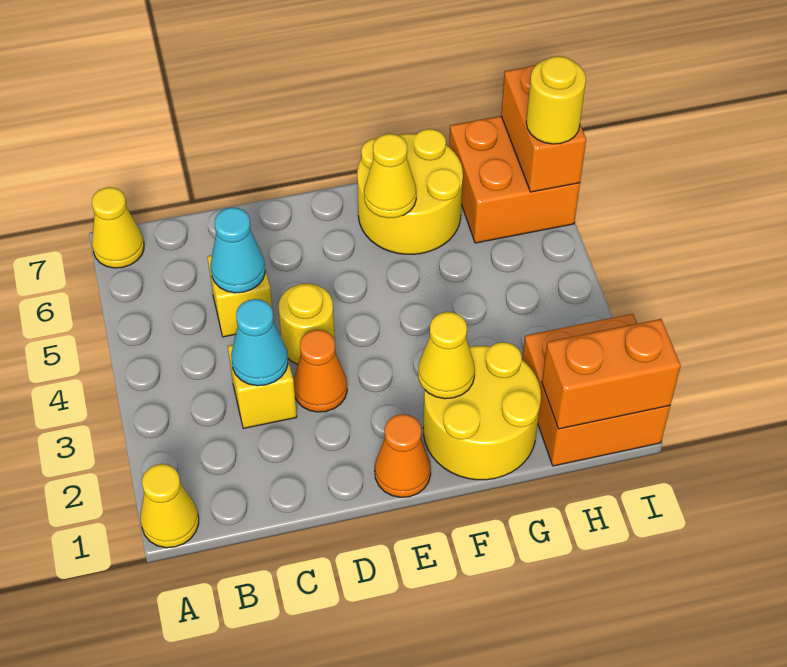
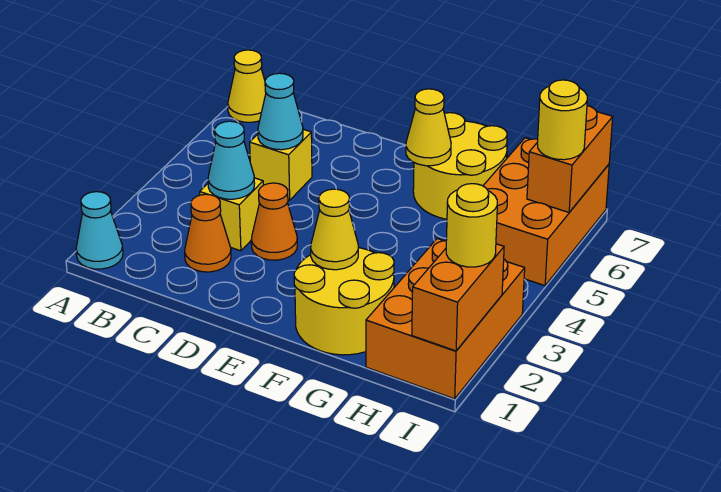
yellow cone A1 level 1 -> cyan cone A1 level 1
yellow round brick D4 level 1 -> yellow round brick I2 level 3
orange cone E1 level 1 -> orange cone C2 level 1
orange brick H1:I2 level 1 -> orange brick H1:I3 level 1
orange brick H1:I1 level 2 -> orange brick I1:I2 level 2
orange brick H6:I7 level 1 -> orange brick H5:I7 level 1

